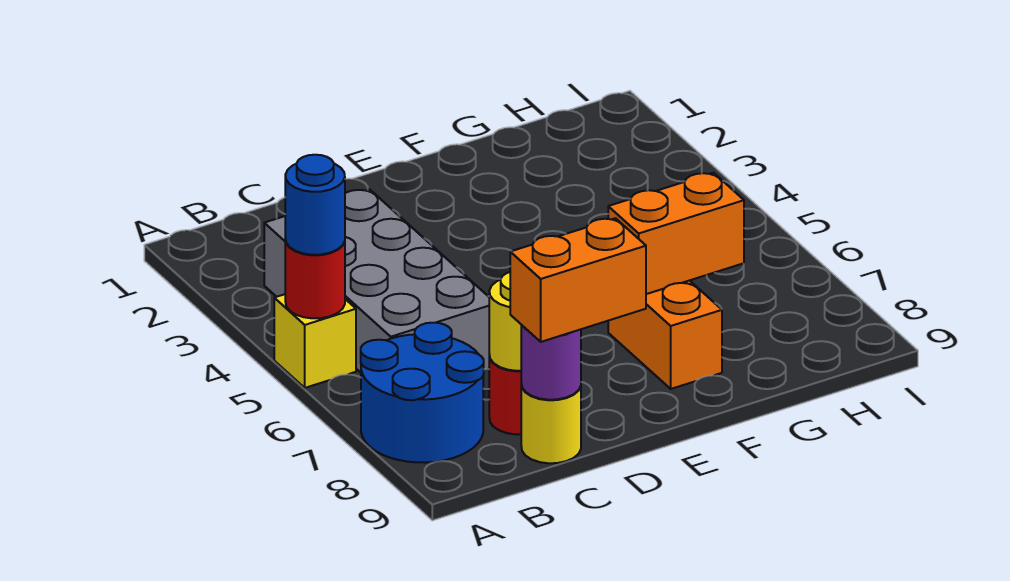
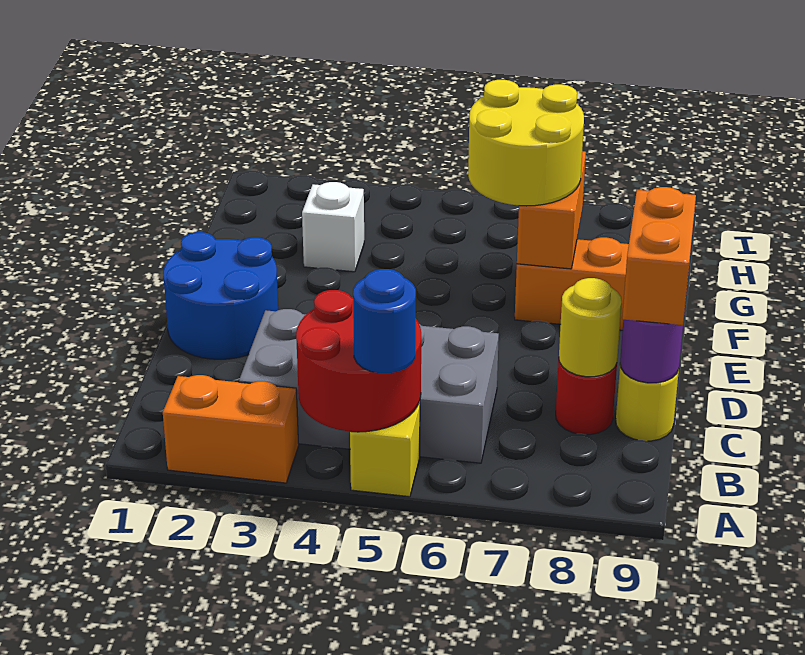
none -> orange brick A2:A3 level 1
red round brick A5 level 2 -> red round brick A4:B5 level 2
blue round brick A7:B8 level 1 -> blue round brick D1:E2 level 1
none -> yellow round brick F6:G7 level 3
none -> white brick G3 level 1

